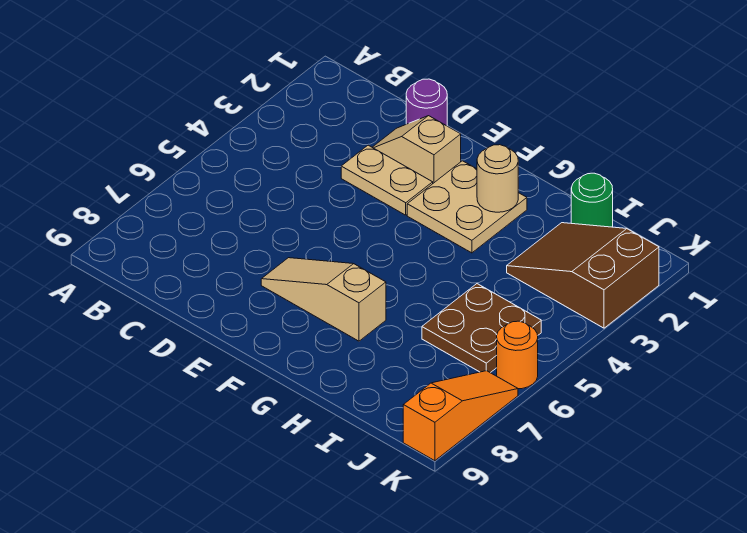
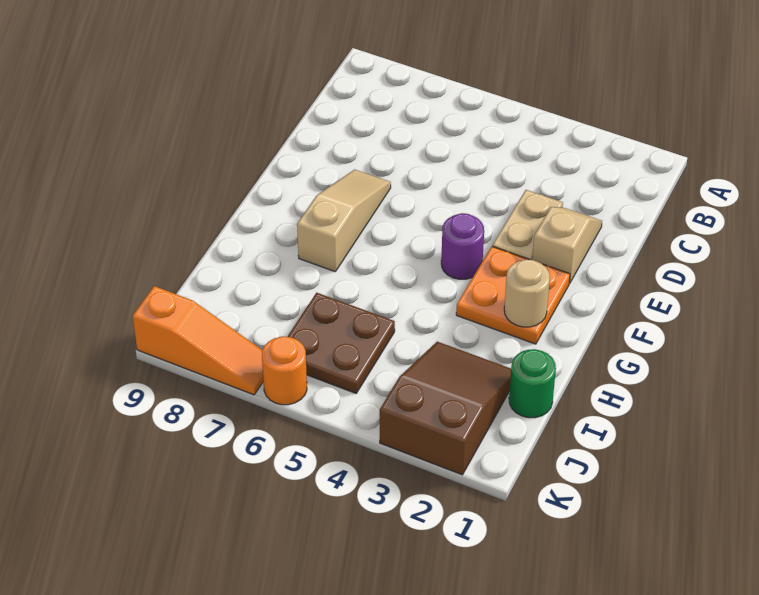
purple round brick D1 level 1 -> purple round brick F4 level 1
tan plate F2:G3 level 1 -> orange plate F2:G3 level 1

